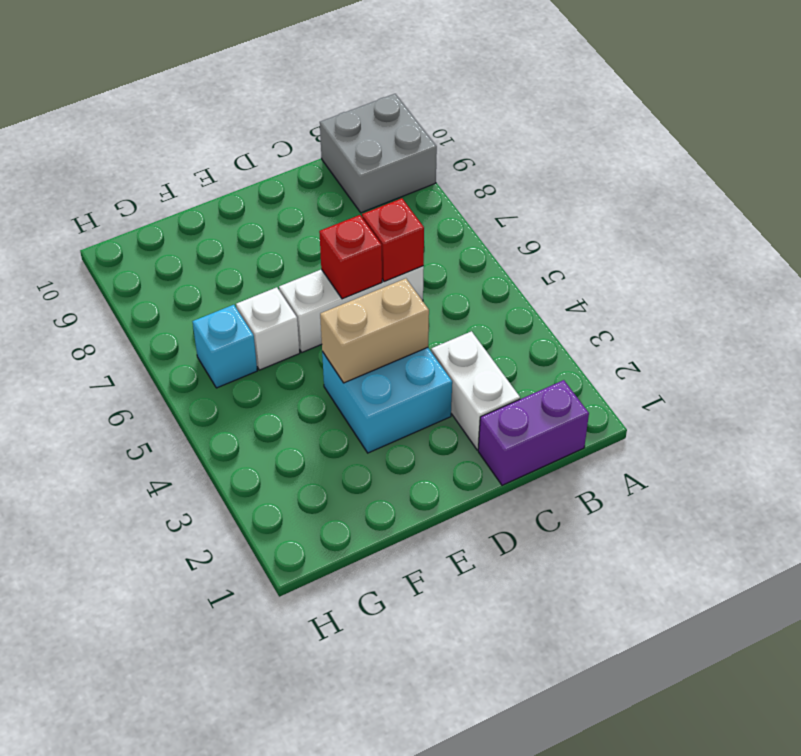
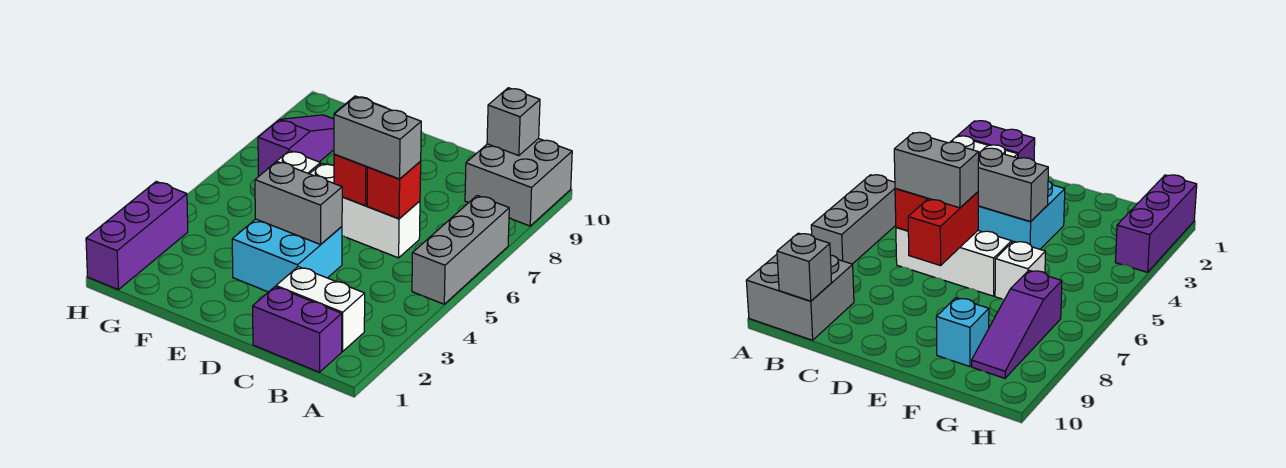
none -> grey brick A5:A7 level 1
none -> grey brick B10 level 2
white brick C2:C3 level 1 -> white brick B2:C2 level 1
none -> grey brick C6:D6 level 3
tan brick D4:E4 level 2 -> grey brick D4:E4 level 2
red brick D6 level 2 -> red brick D6:D7 level 2
cyan brick G6 level 1 -> cyan brick F9 level 1
none -> purple slope G7:G9 level 1 top 7
none -> purple brick H1:H3 level 1

